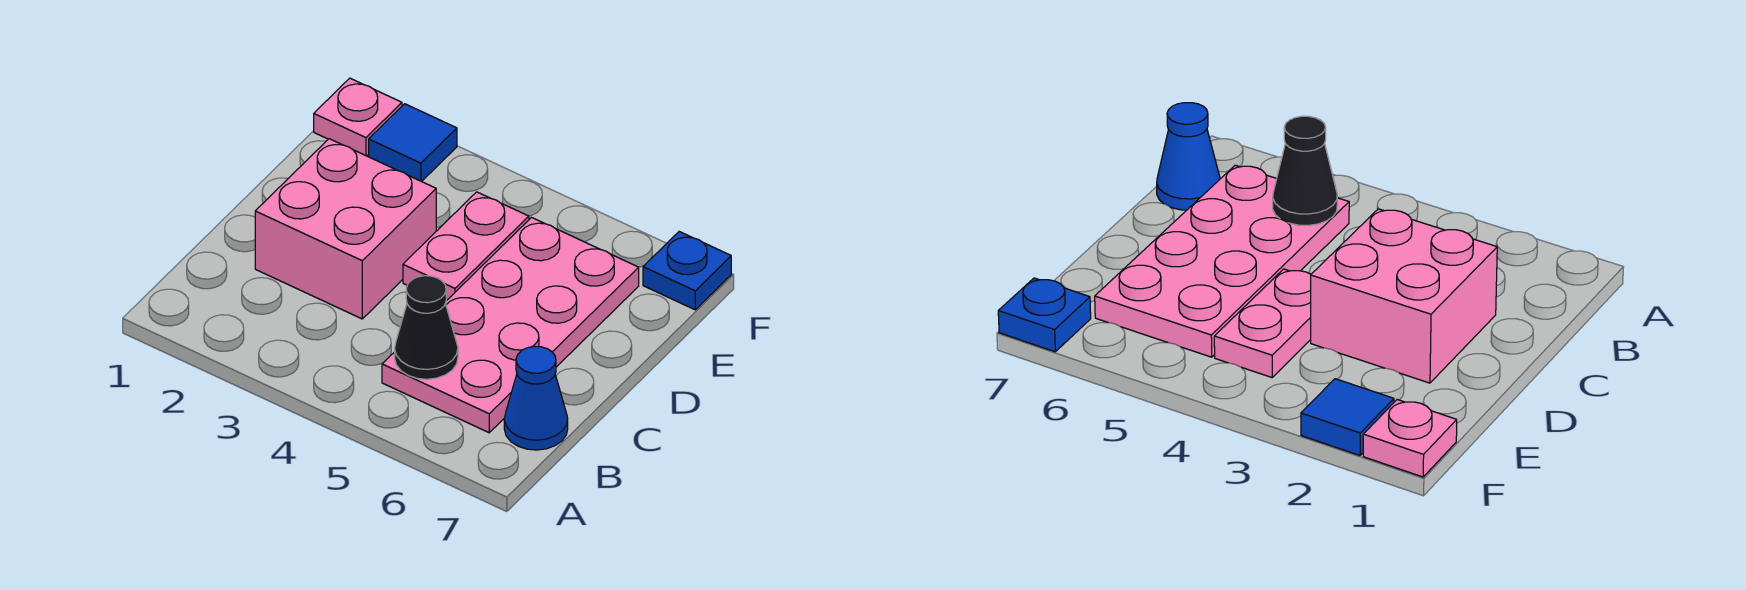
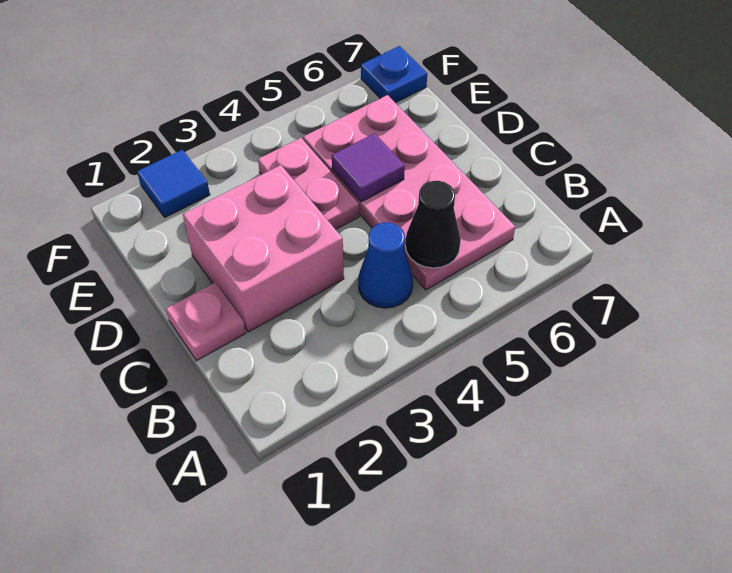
blue cone B7 level 1 -> blue cone B4 level 1
none -> purple tile D5 level 2
pink plate F1 level 1 -> pink plate C1 level 1

